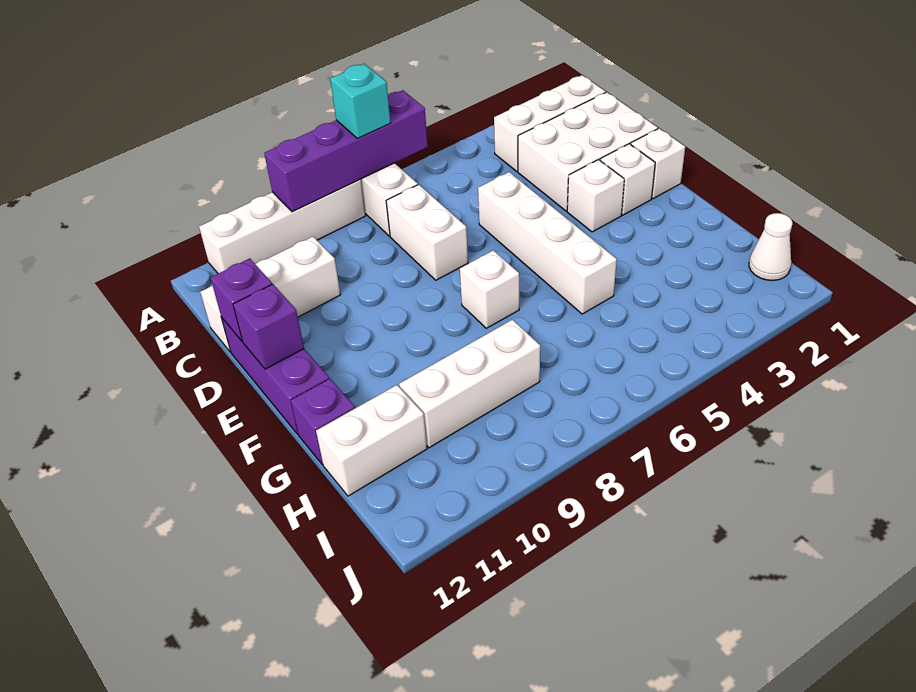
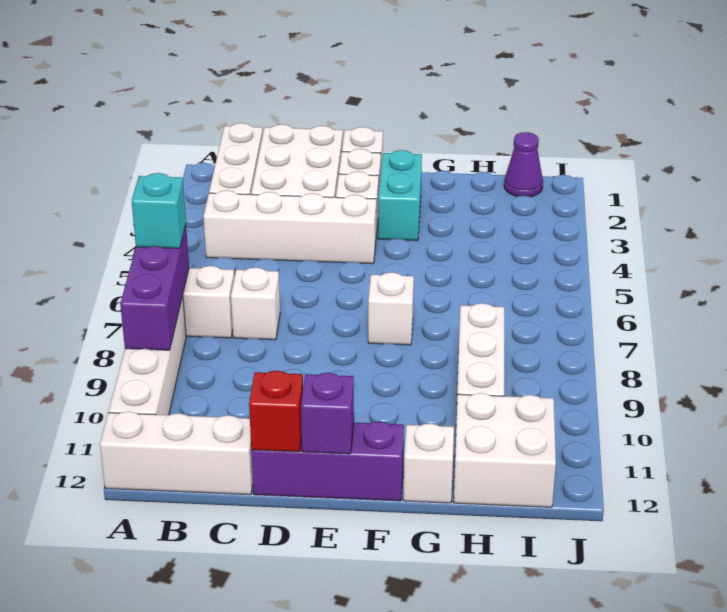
purple brick A6:A9 level 2 -> purple brick A7:A9 level 2
white brick C7:D7 level 1 -> white brick C7 level 1
white brick C10:C12 level 1 -> white brick A12:C12 level 1
white brick D5:G5 level 1 -> white brick B4:E4 level 1
purple brick D12 level 2 -> red brick D12 level 2
none -> cyan brick F2:F3 level 1
purple brick G12 level 1 -> white brick G12 level 1
white brick H11:H12 level 1 -> white brick H11:I12 level 1
white cone I1 level 1 -> purple cone I1 level 1

